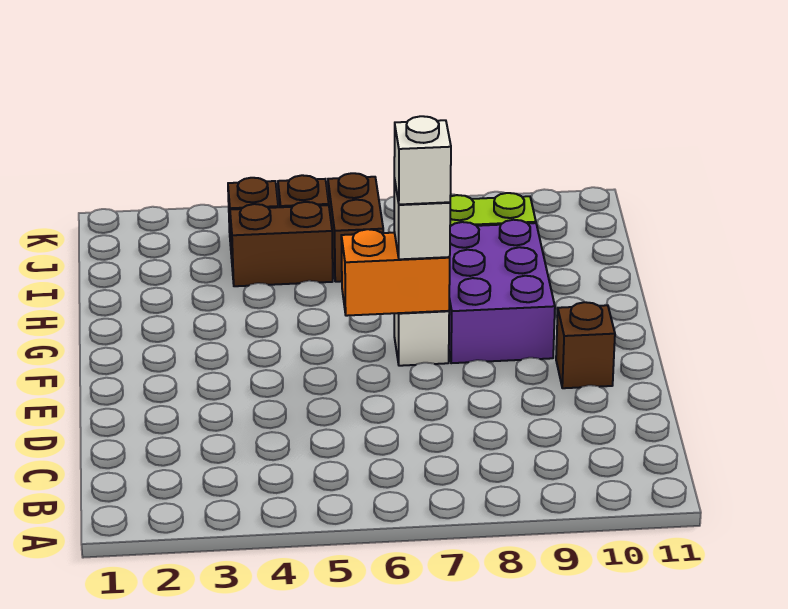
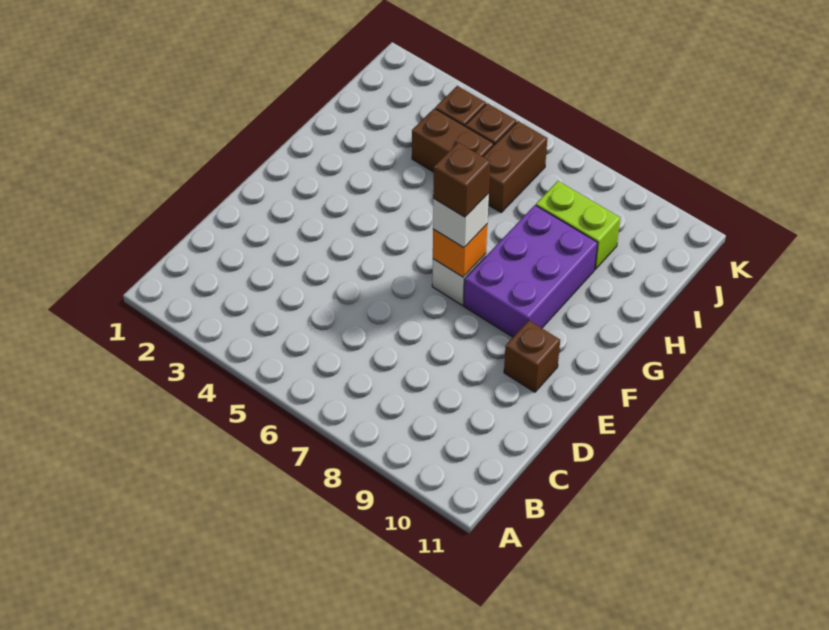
orange brick F6:F7 level 2 -> orange brick F7 level 2
white brick F7 level 4 -> brown brick F7 level 4

